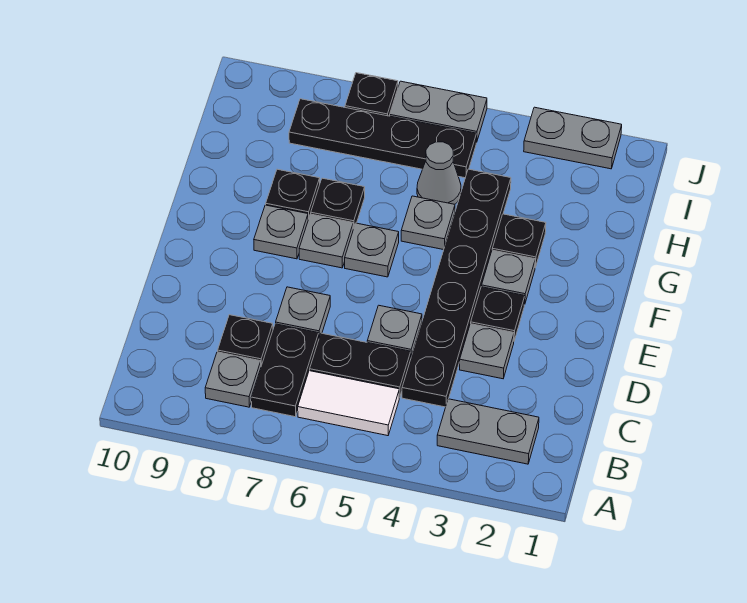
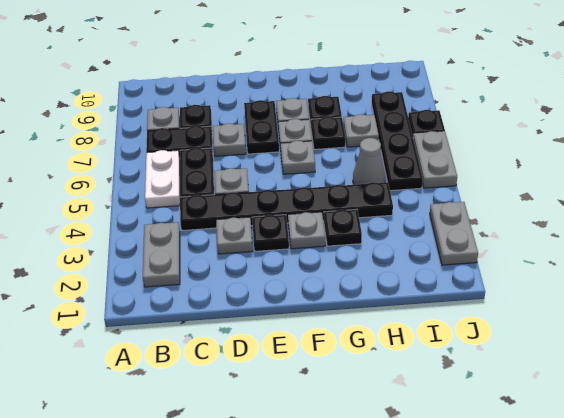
white tile B5:B6 level 1 -> white plate B5:B6 level 1
none -> black plate E7:E8 level 1
grey plate G5 level 1 -> grey plate H7 level 1

